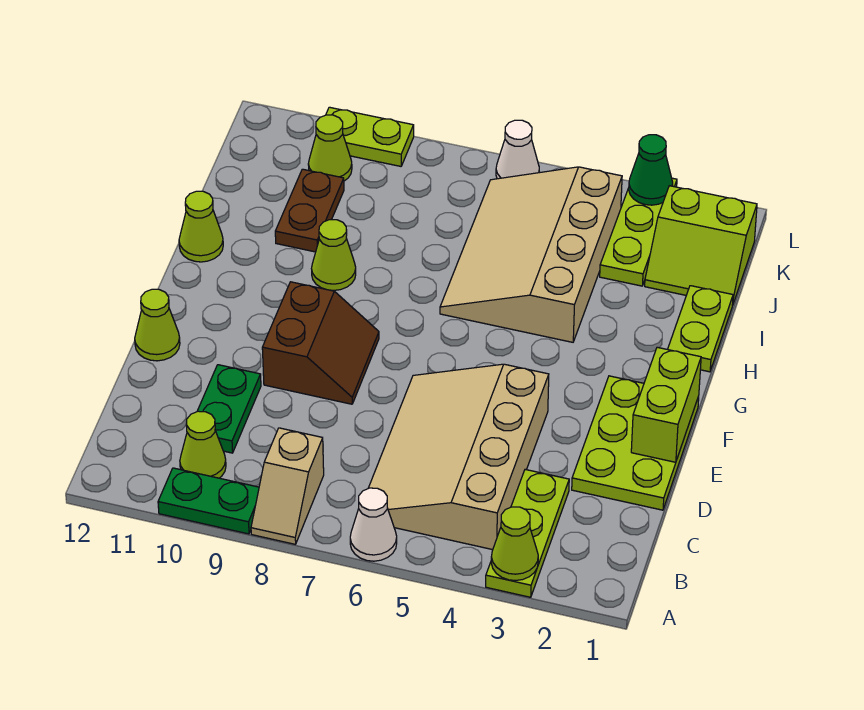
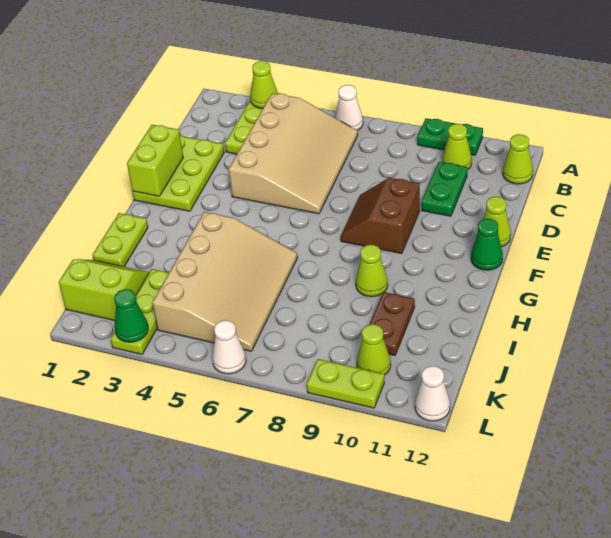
tan slope A8:B8 level 1 top B -> none
none -> green cone F12 level 1
lime cone H12 level 1 -> lime cone B12 level 1
none -> white cone L12 level 1

